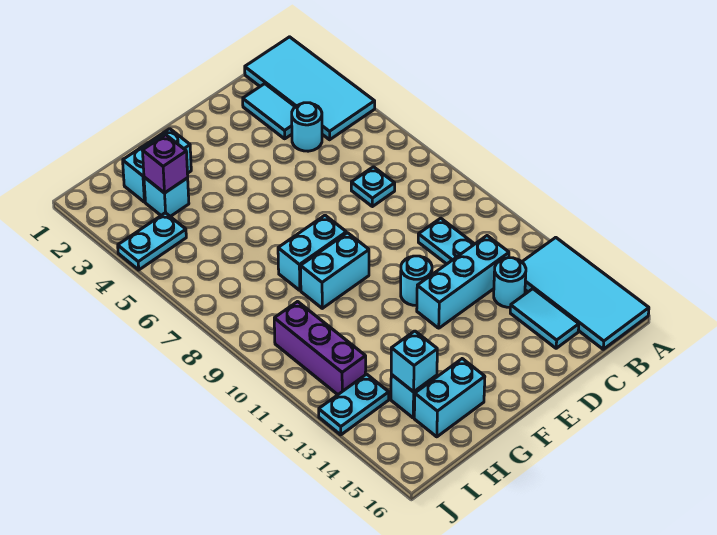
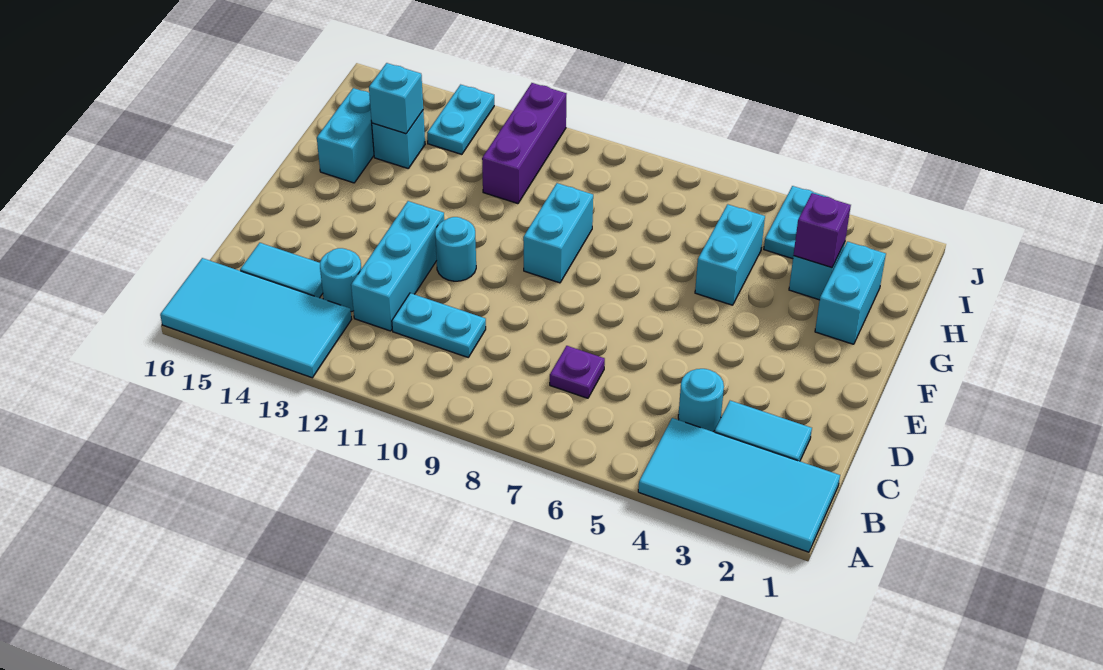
cyan plate C7 level 1 -> purple plate C7 level 1
cyan brick F8:G8 level 1 -> cyan brick G5:H5 level 1
purple brick I10:I12 level 1 -> purple brick H11:J11 level 1

